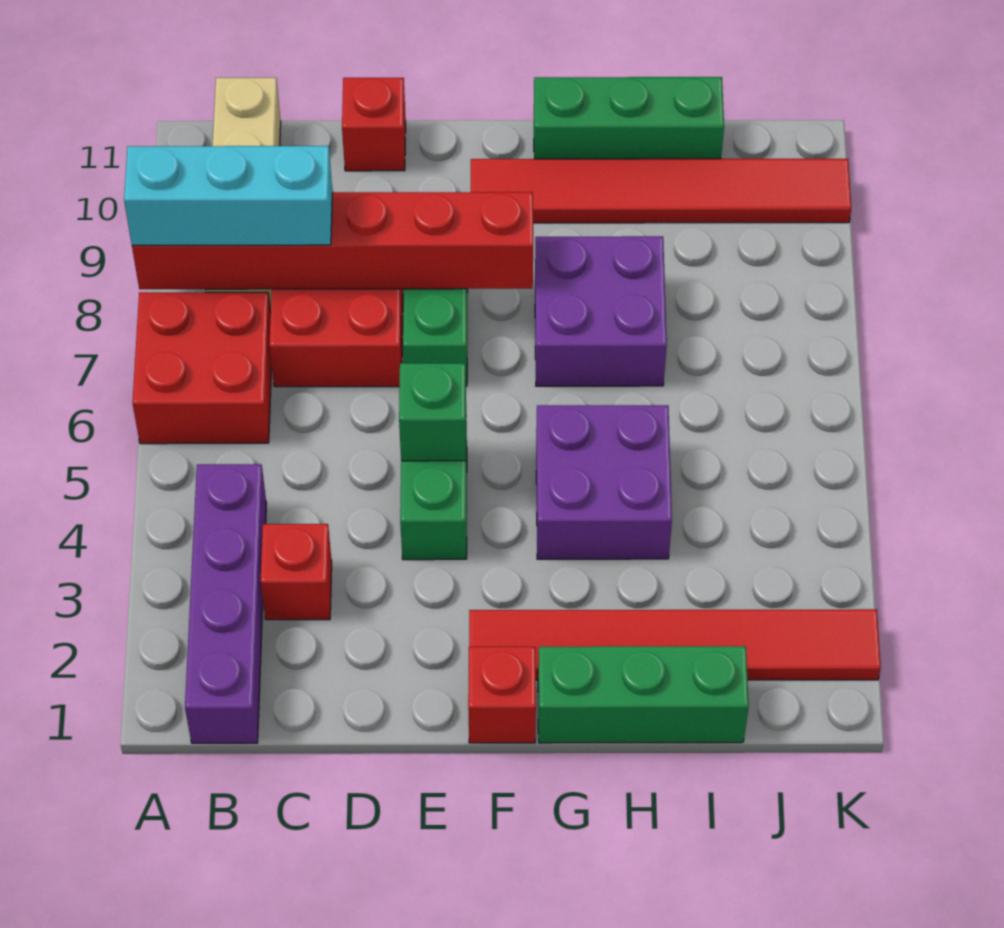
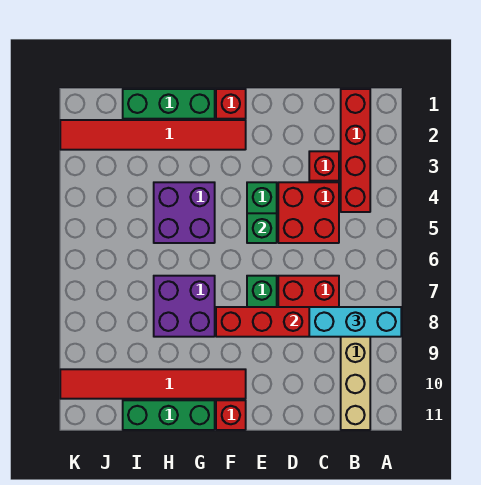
red brick A6:B7 level 1 -> red brick C4:D5 level 1
purple brick B1:B4 level 1 -> red brick B1:B4 level 1
red brick D11 level 1 -> red brick F11 level 1

